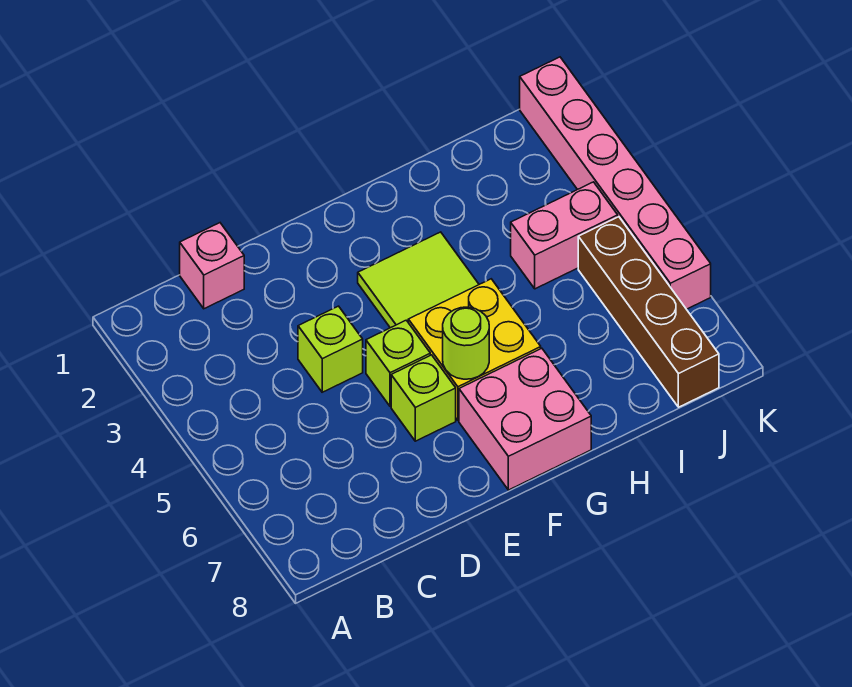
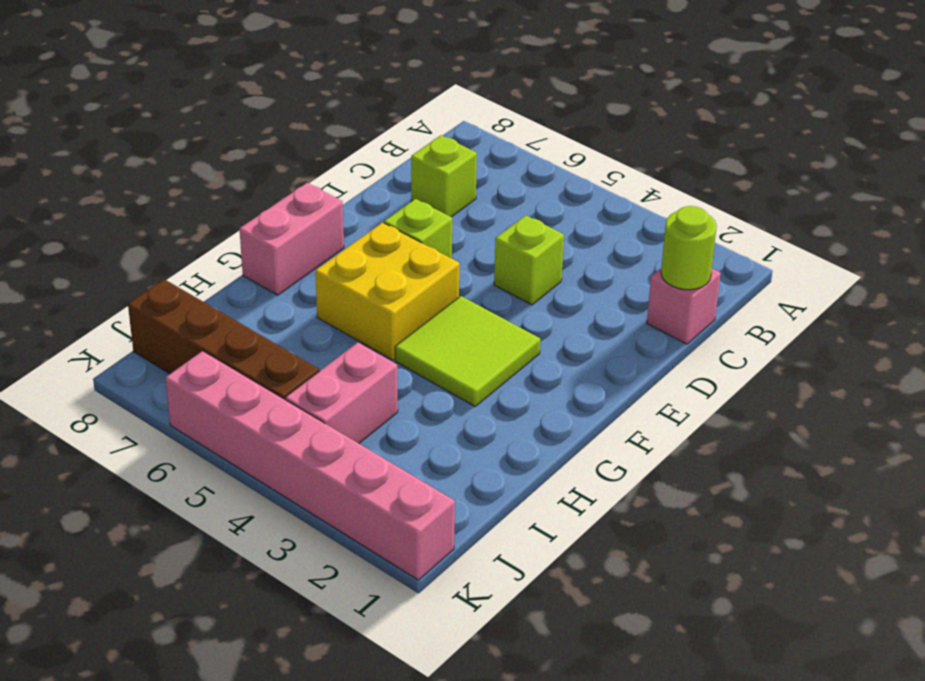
lime brick E5 level 1 -> lime brick C7 level 1
lime round brick F6 level 2 -> lime round brick C1 level 2
pink brick F7:G8 level 1 -> pink brick F8:G8 level 1

